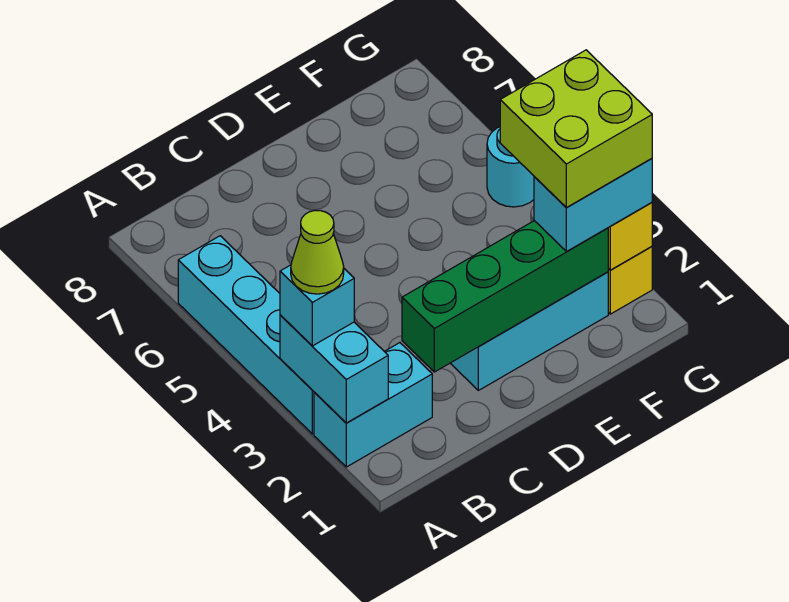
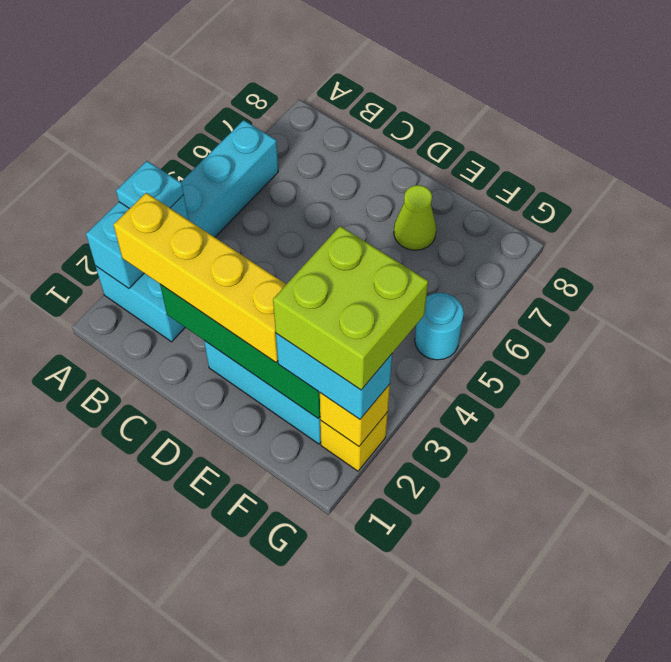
cyan brick A3 level 3 -> cyan plate A3 level 3
lime cone A3 level 4 -> lime cone E7 level 1
none -> yellow brick B2:E2 level 3

